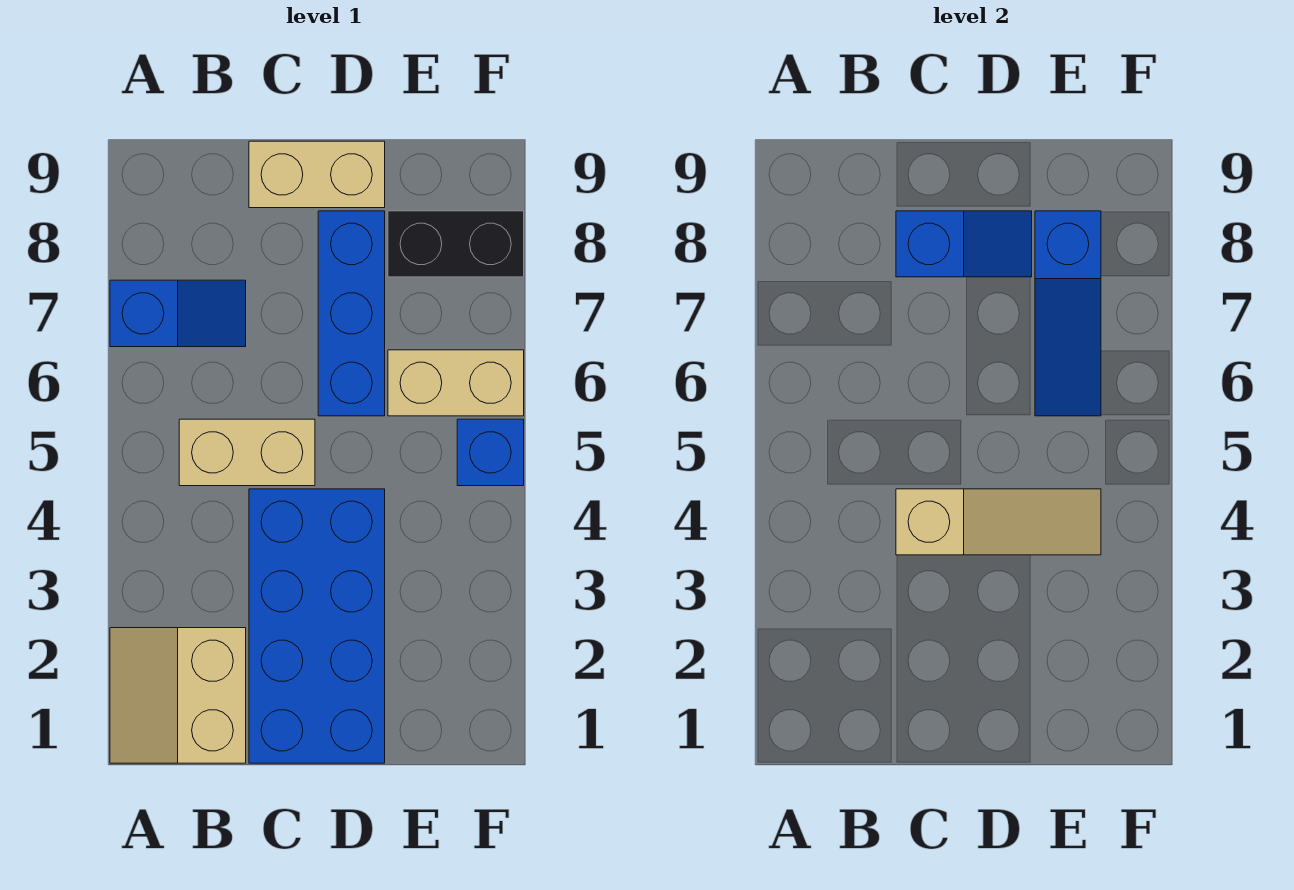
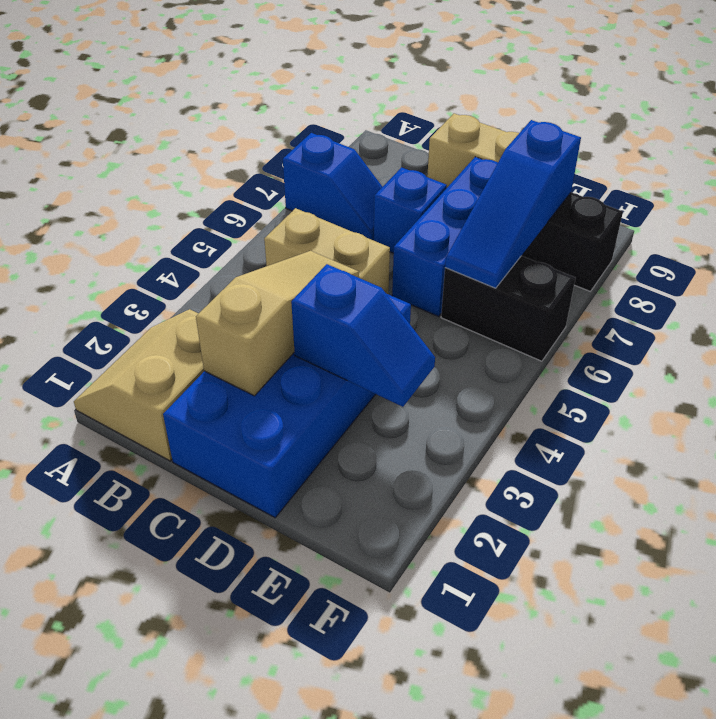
tan slope C4:E4 level 2 top C -> tan slope C2:C4 level 2 top 2
blue slope C8:D8 level 2 top C -> blue slope D3:E3 level 2 top D
tan brick E6:F6 level 1 -> black brick E6:F6 level 1
blue brick F5 level 1 -> blue brick C7 level 1

